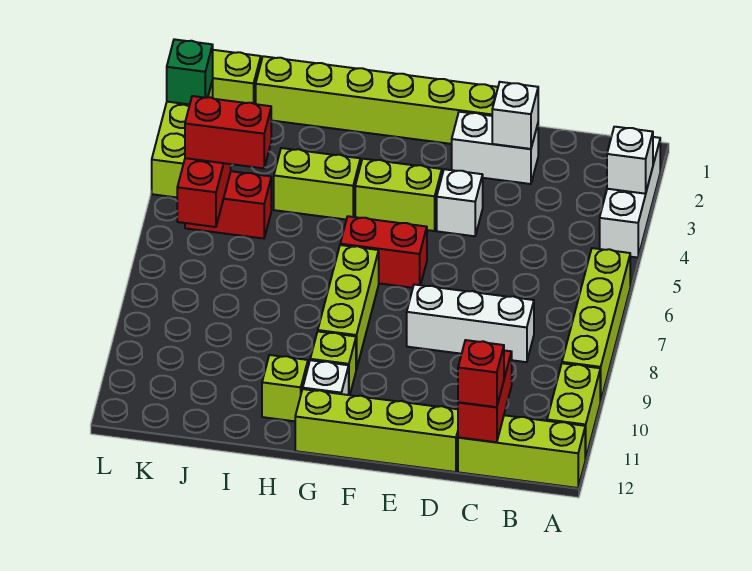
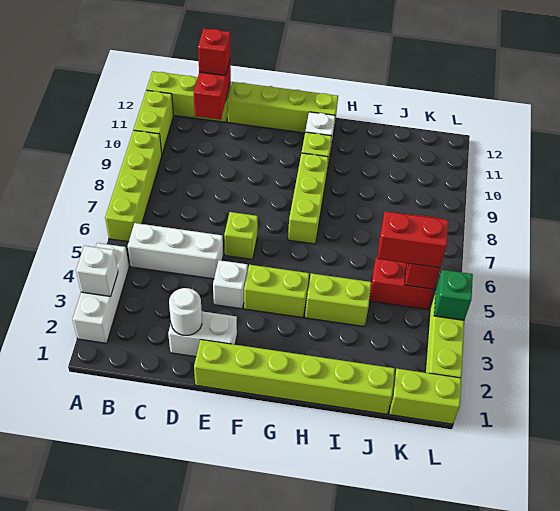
white brick C8:E8 level 1 -> white brick B5:D5 level 1
white brick D2 level 2 -> white round brick D2 level 2
red brick F6:G6 level 1 -> none
lime brick H11 level 1 -> lime brick E6 level 1
green brick L2 level 2 -> green brick L4 level 2

